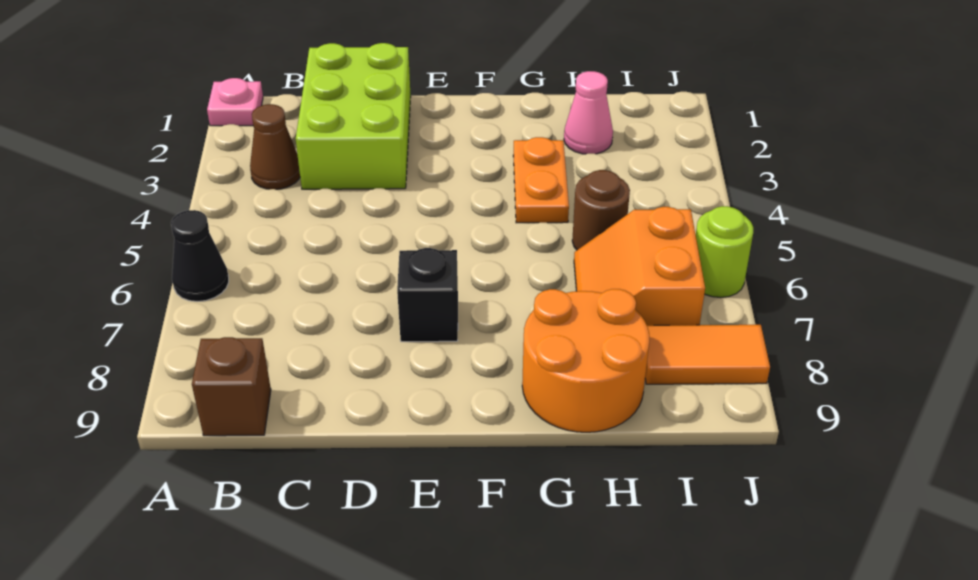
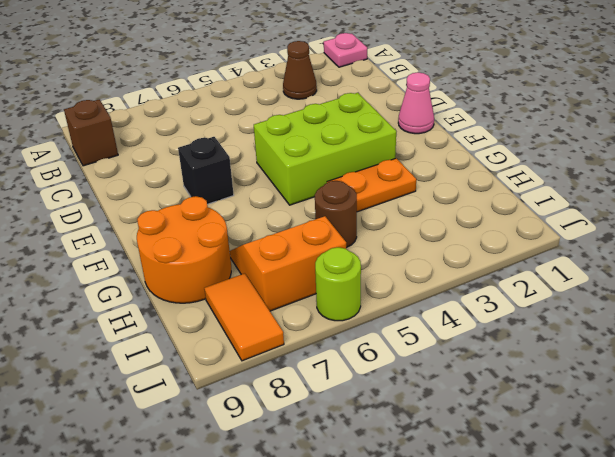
black cone A6 level 1 -> none
lime brick C1:D3 level 1 -> lime brick E3:F5 level 1
pink cone H2 level 1 -> pink cone E1 level 1

